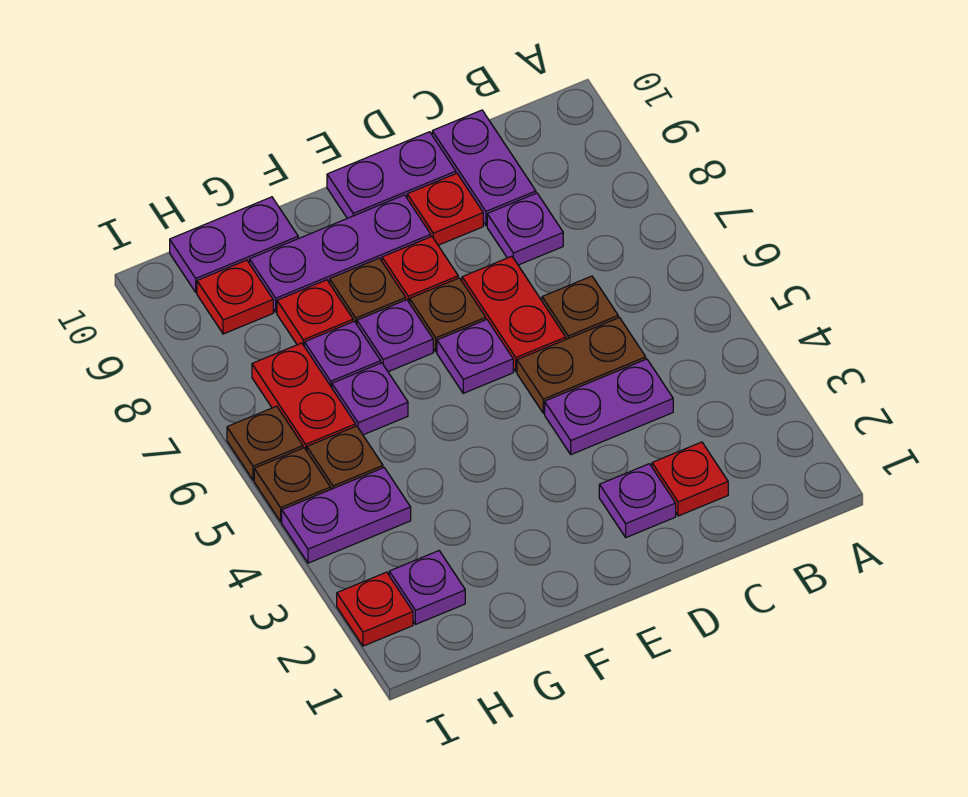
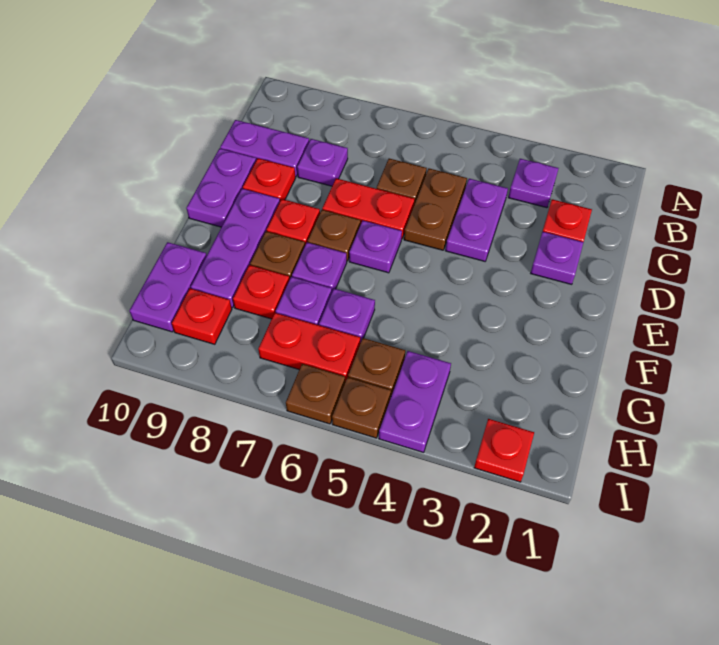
purple plate H2 level 1 -> purple plate B3 level 1

